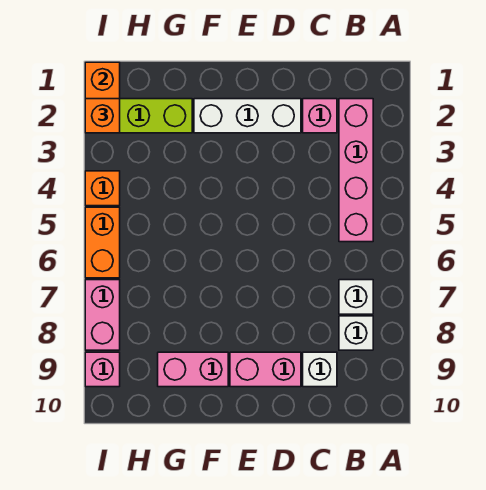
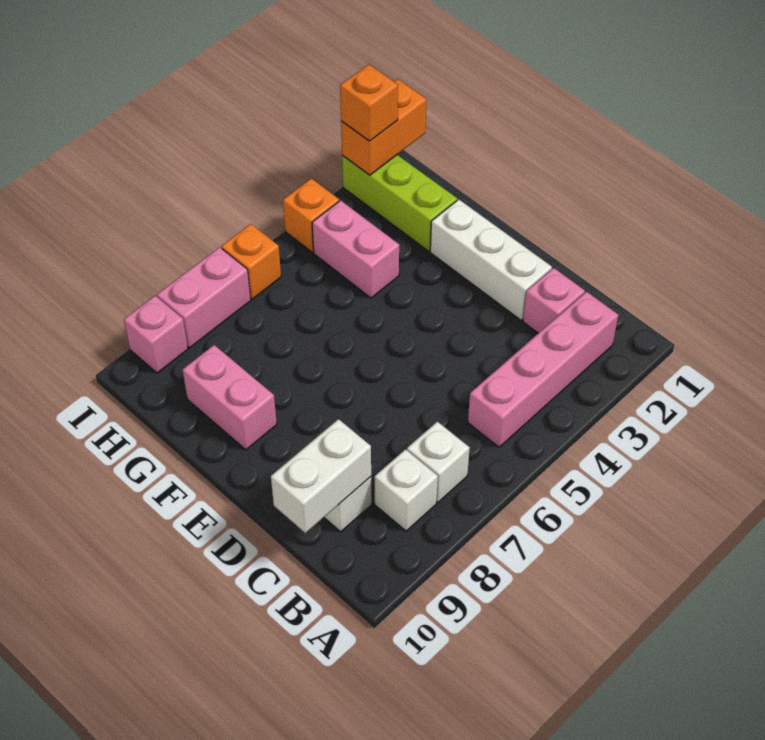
none -> white brick C9:C10 level 2
pink brick D9:E9 level 1 -> pink brick G4:H4 level 1
orange brick I5:I6 level 1 -> orange brick I6 level 1

